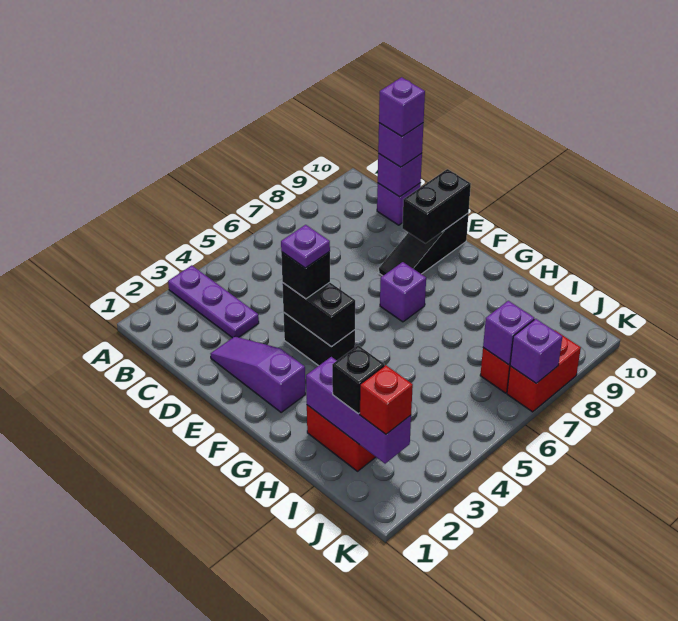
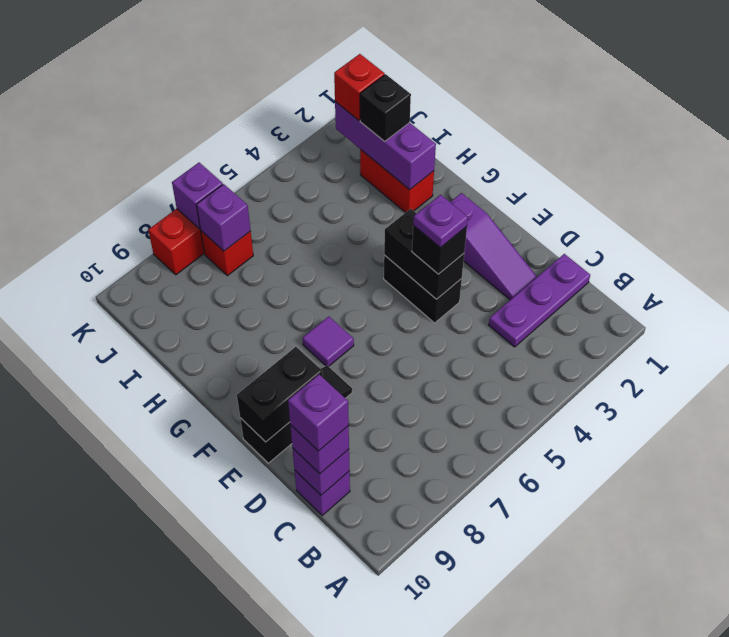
purple plate A3:C3 level 1 -> purple plate C1:C3 level 1
purple brick F7 level 1 -> purple tile F7 level 1

